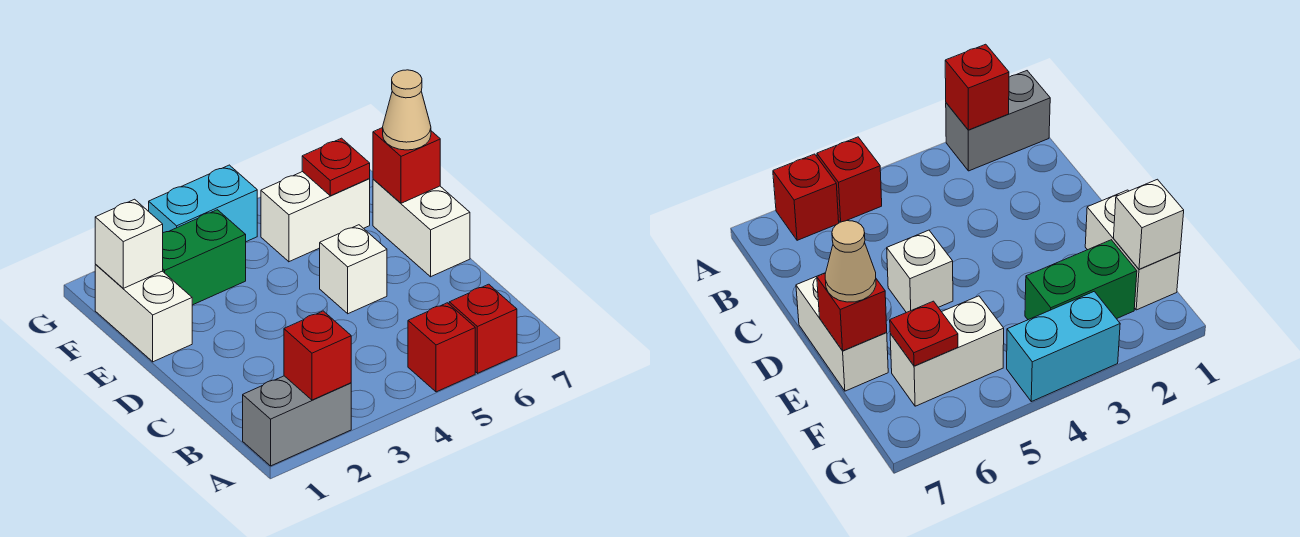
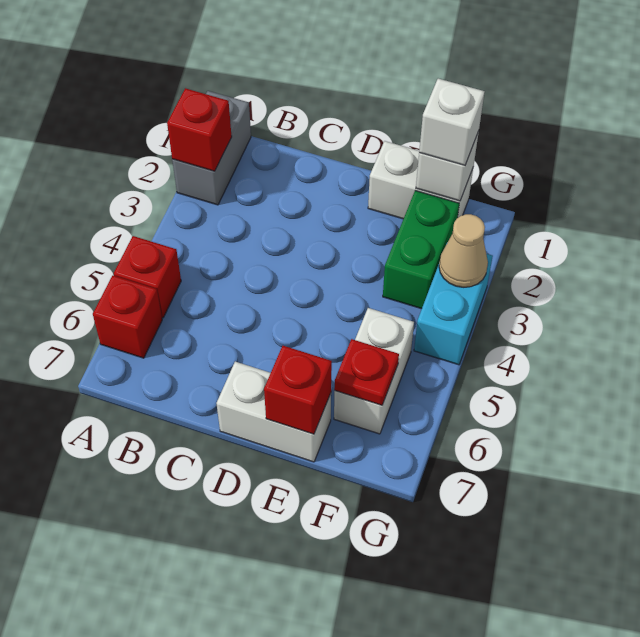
white brick D5 level 1 -> white brick F1 level 3
tan cone E7 level 3 -> tan cone G3 level 2

